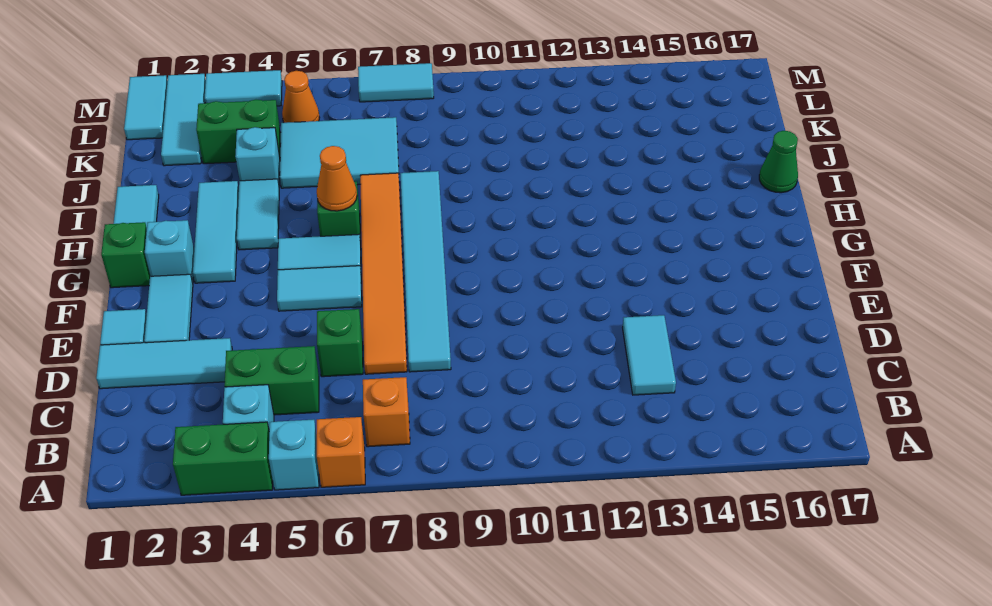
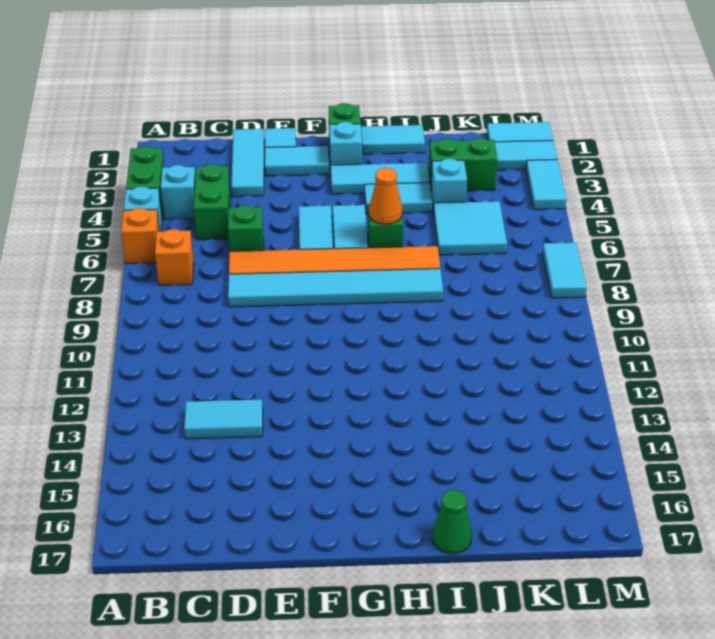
cyan tile J5:K7 level 1 -> cyan tile J5:K6 level 1
green brick K3:K4 level 1 -> green brick J3:K3 level 1
orange cone L5 level 1 -> none

